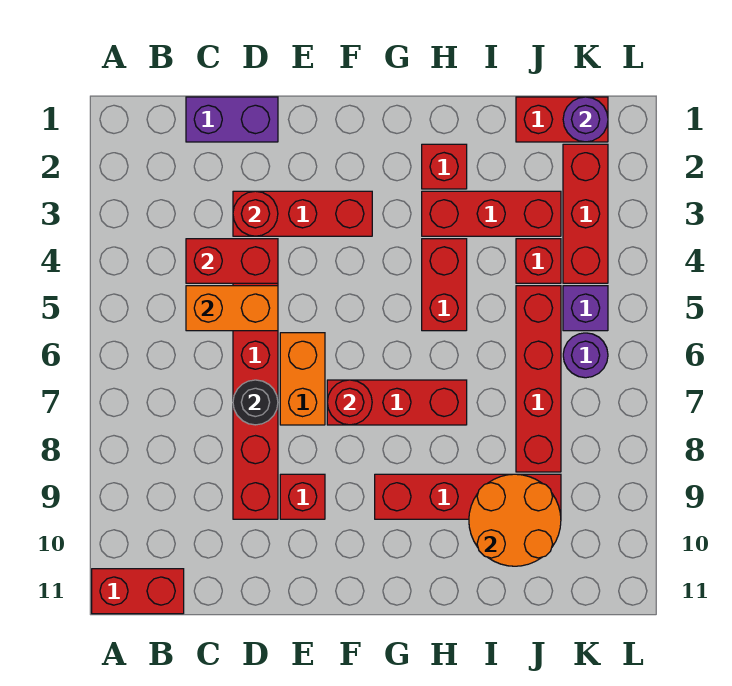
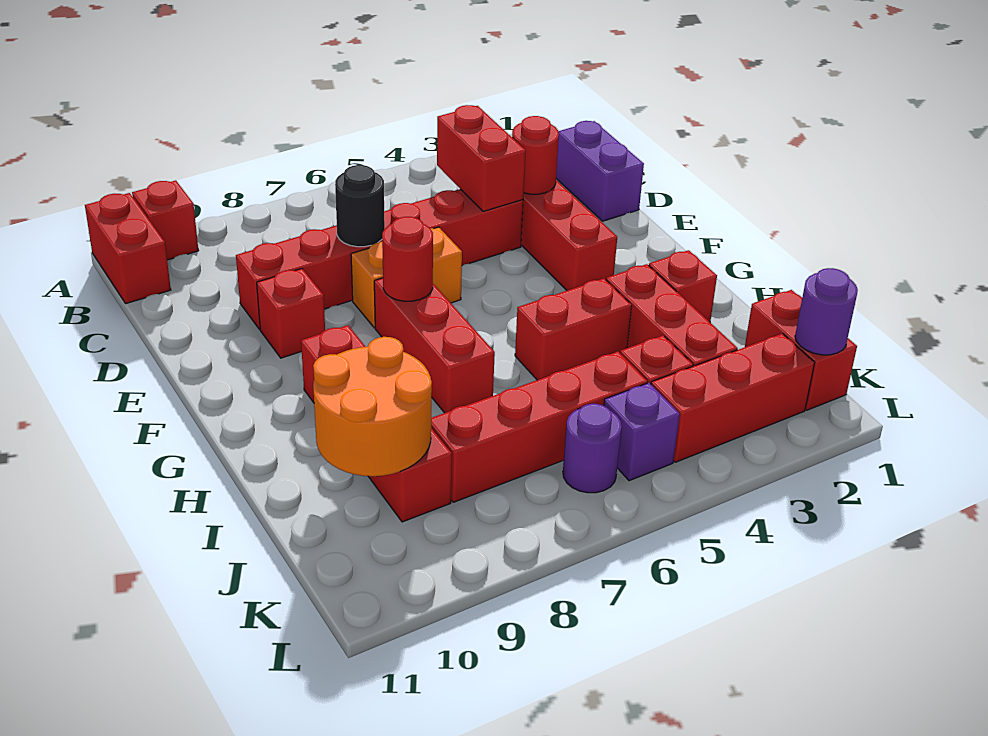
none -> red brick A10 level 1
orange brick C5:D5 level 2 -> none

